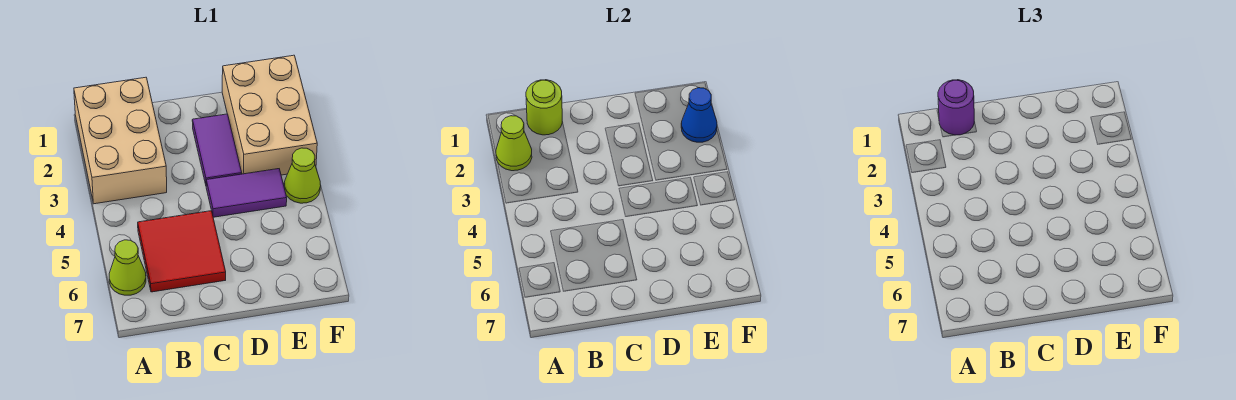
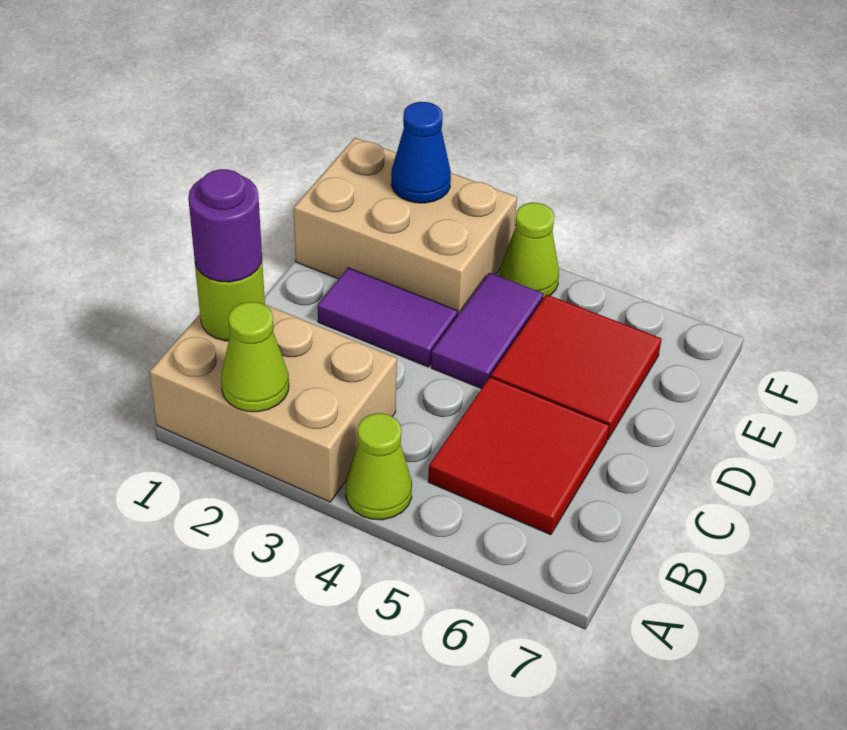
lime cone A6 level 1 -> lime cone A4 level 1
none -> red tile D5:E6 level 1

